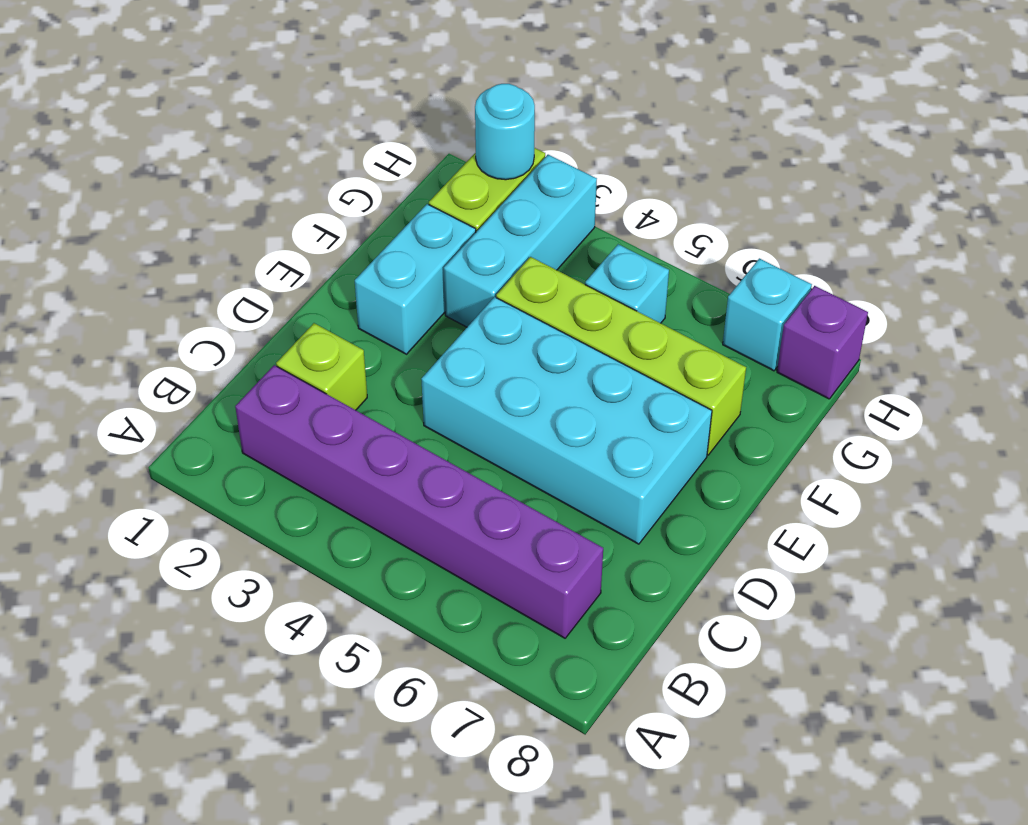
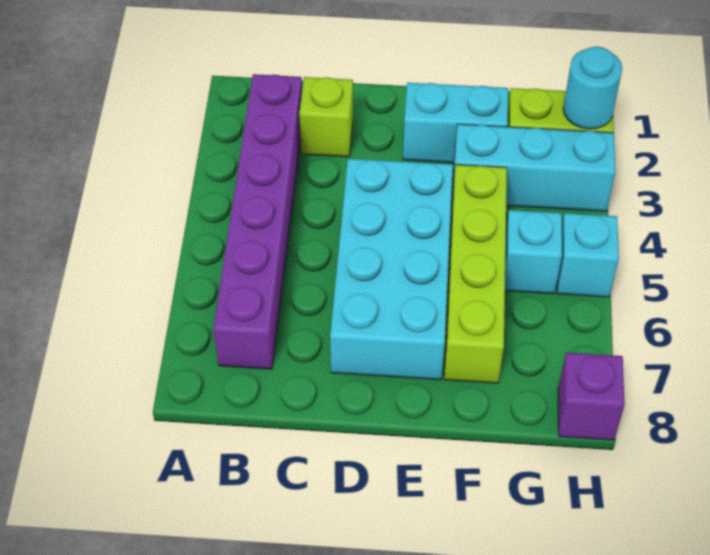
cyan brick H7 level 1 -> cyan brick H5 level 1

